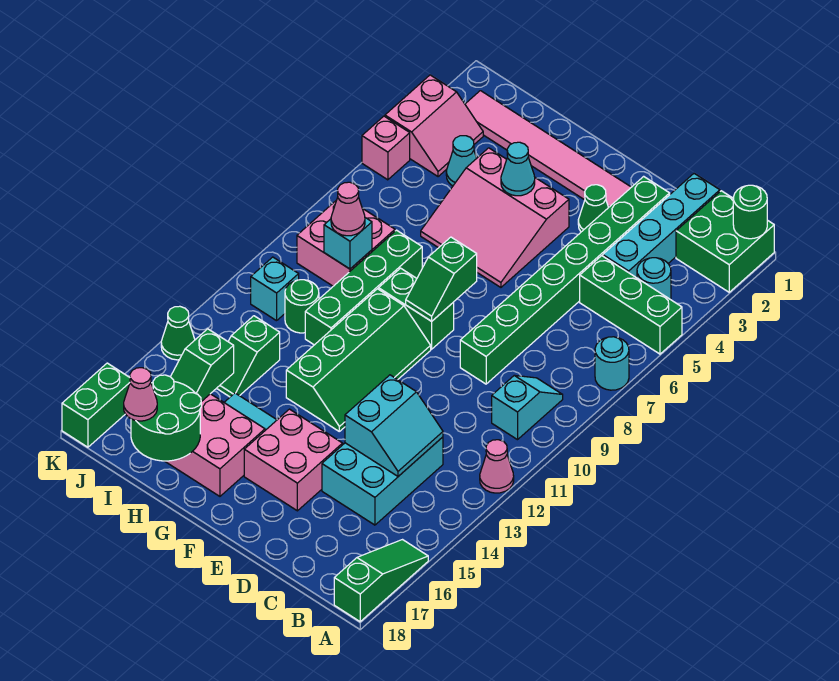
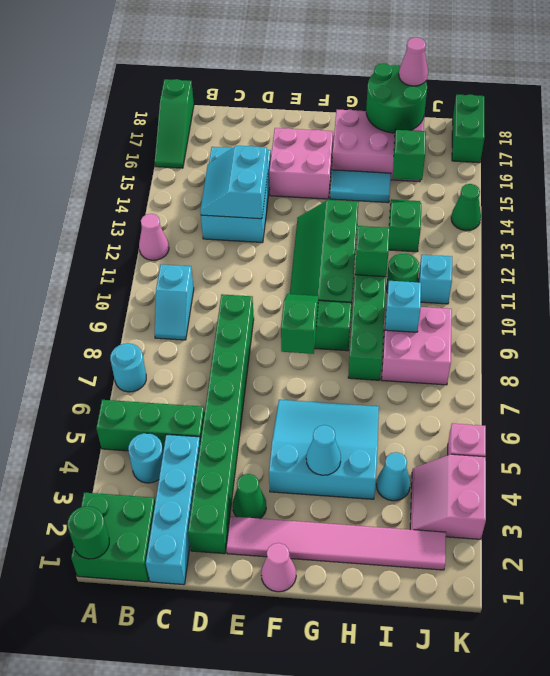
pink slope F4:H6 level 1 top 4 -> cyan slope F4:H6 level 1 top 4
none -> green brick H11 level 2
pink cone I9 level 3 -> pink cone F1 level 1

